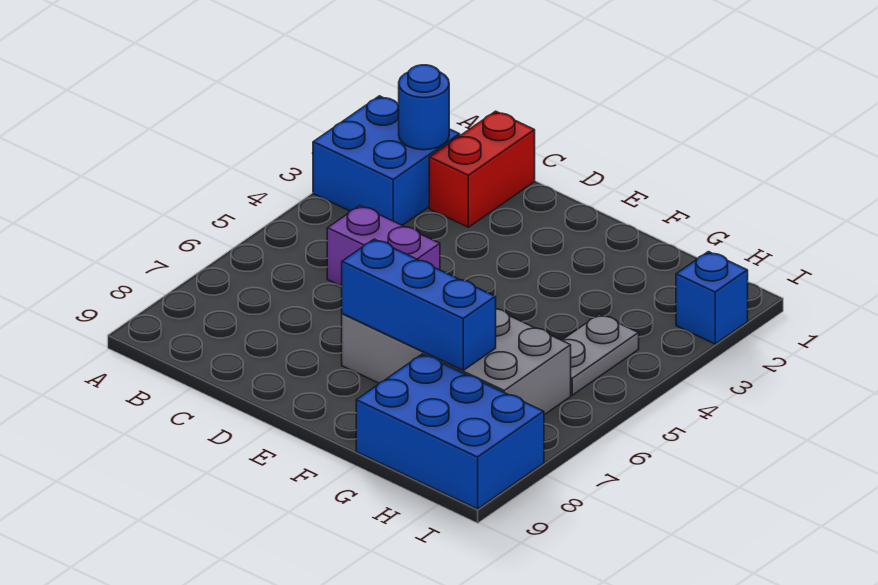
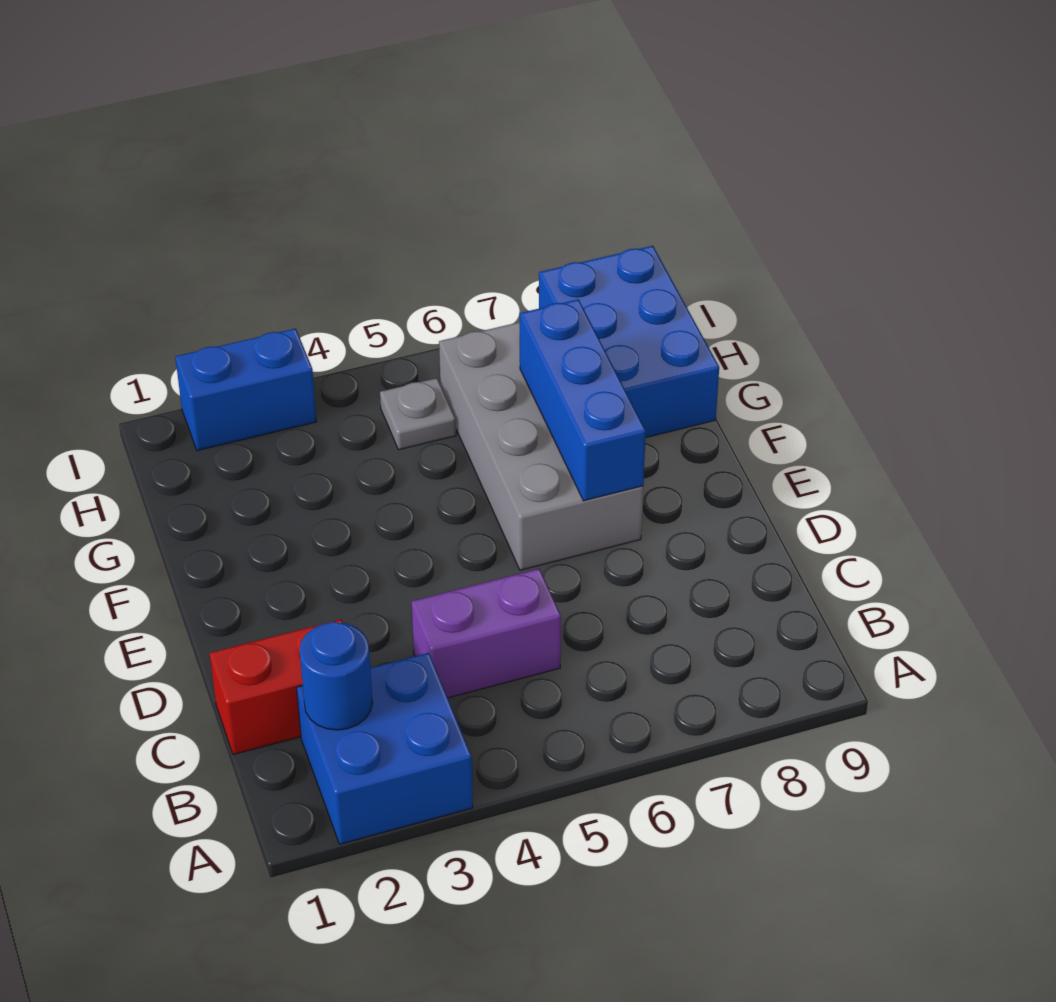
purple brick C5:D5 level 1 -> purple brick C4:C5 level 1
grey plate H4:H5 level 1 -> grey plate H5 level 1
blue brick I2 level 1 -> blue brick I2:I3 level 1

